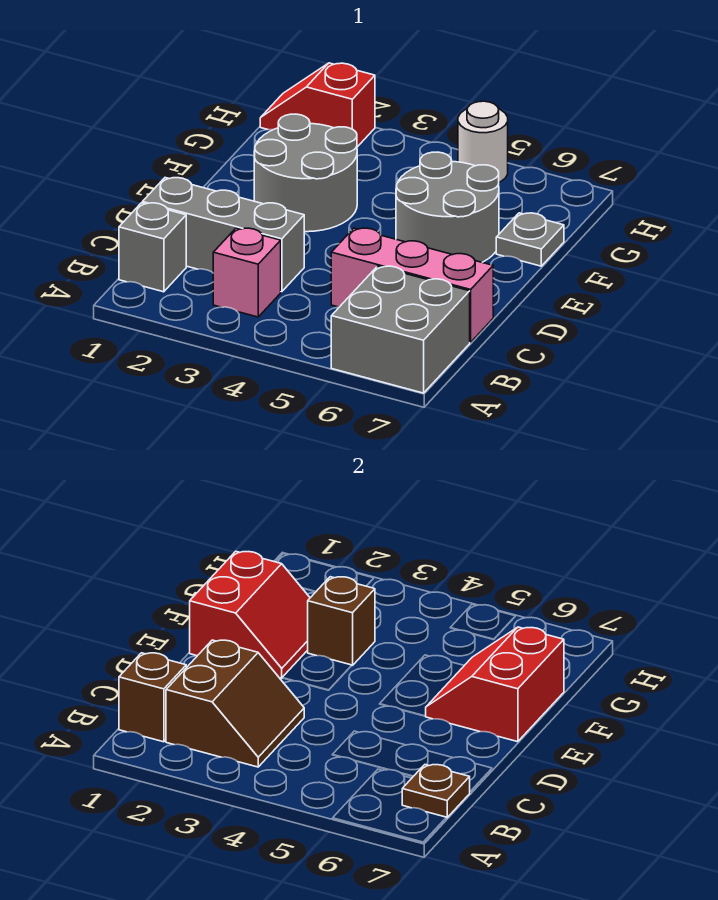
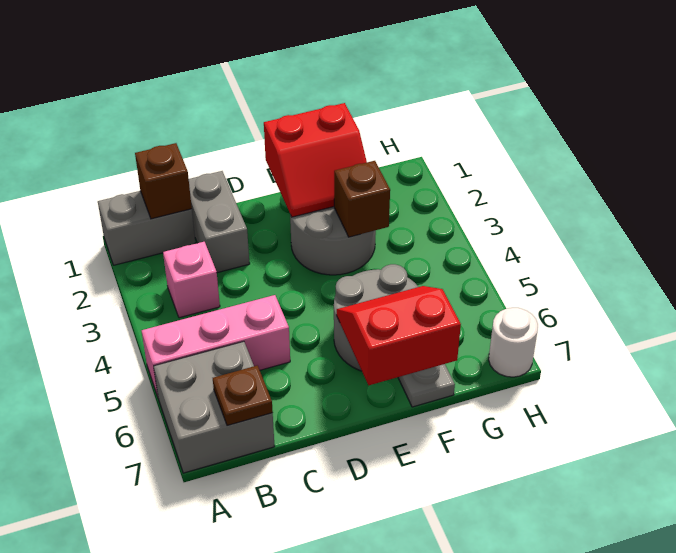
grey brick B1 level 1 -> grey brick A1:B1 level 1
brown slope B2:C3 level 2 top 2 -> none
grey brick C1:C3 level 1 -> grey brick C1:C2 level 1
pink brick C5:C7 level 1 -> pink brick A5:C5 level 1
red slope H1:H2 level 1 top 2 -> none
white round brick H5 level 1 -> white round brick H7 level 1

